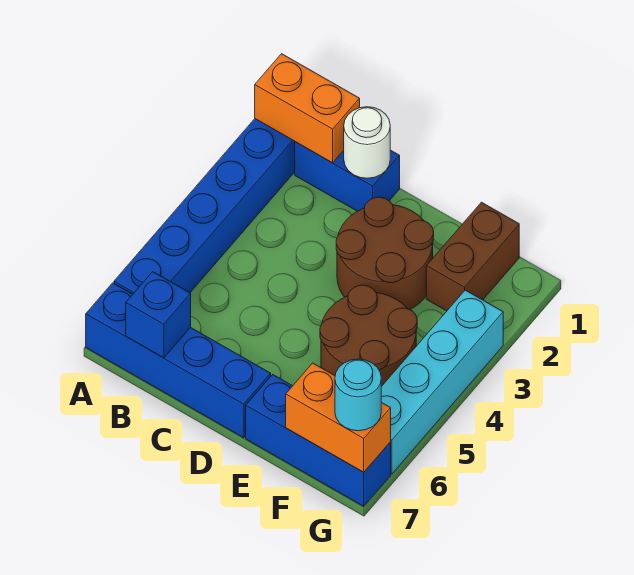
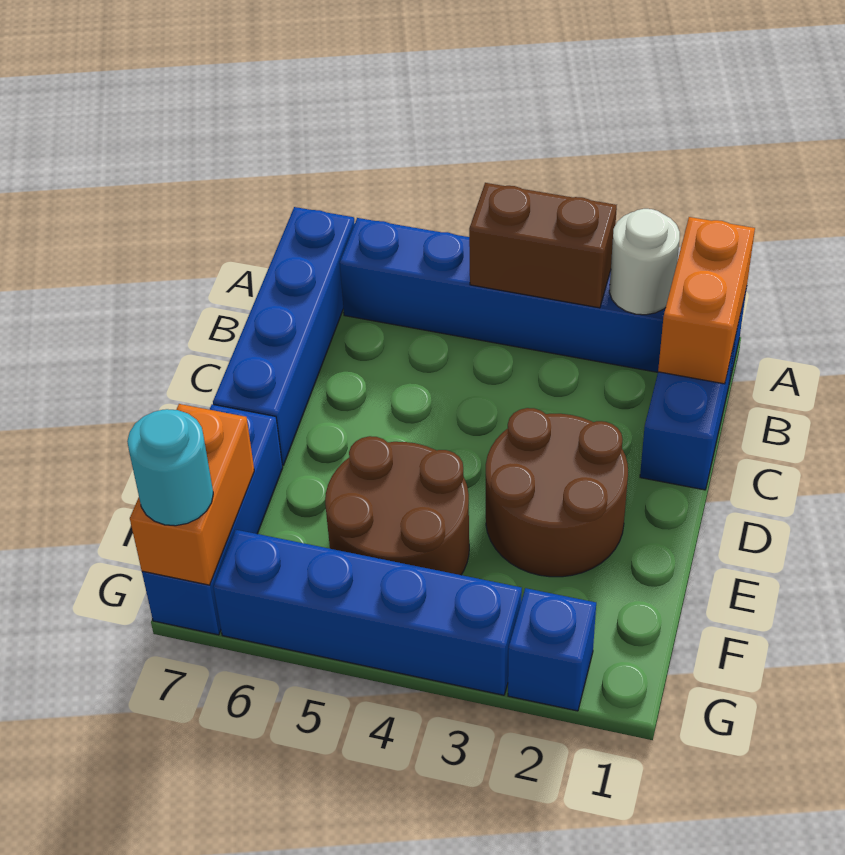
blue brick B7 level 2 -> blue brick G2 level 1
white round brick C1 level 2 -> white round brick A2 level 2
brown brick F1:F2 level 1 -> brown brick A3:A4 level 2
cyan brick G3:G6 level 1 -> blue brick G3:G6 level 1

